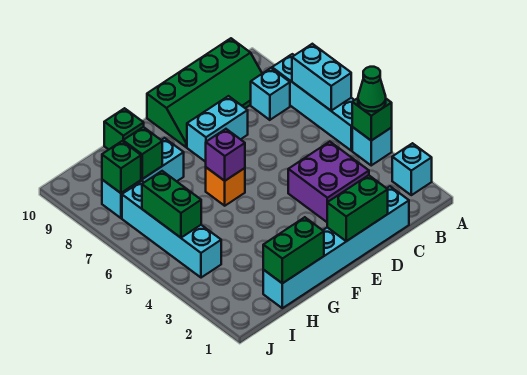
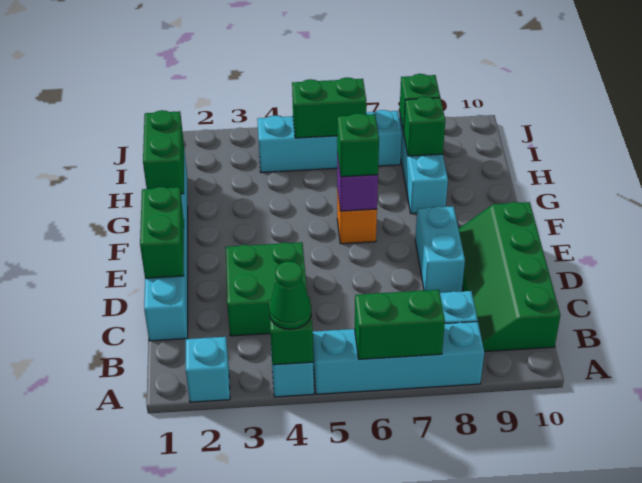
cyan brick A6:A7 level 2 -> green brick A6:A7 level 2
purple brick C3:D4 level 1 -> green brick C3:D4 level 1
green brick G10 level 1 -> green brick F6 level 3

